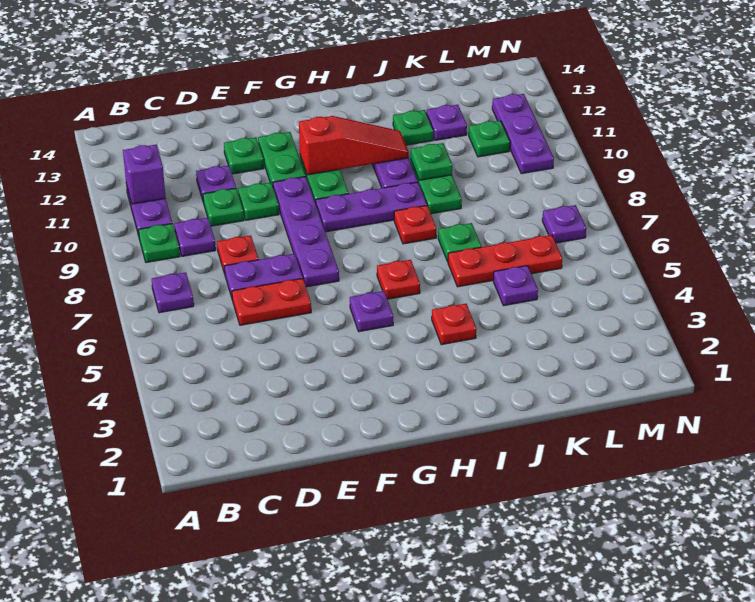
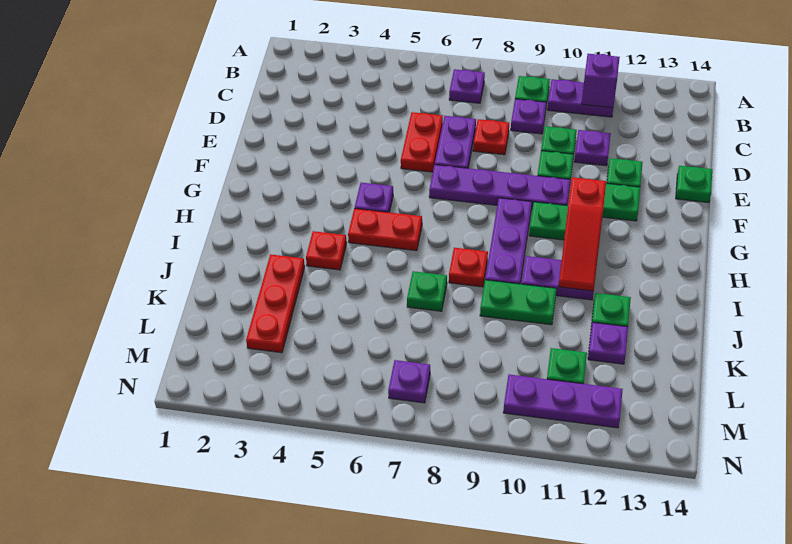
red plate H6 level 1 -> red plate H5:H6 level 1
red plate J6:L6 level 1 -> red plate J3:L3 level 1
green plate J10 level 2 -> green plate E14 level 1
purple plate K5 level 1 -> none

